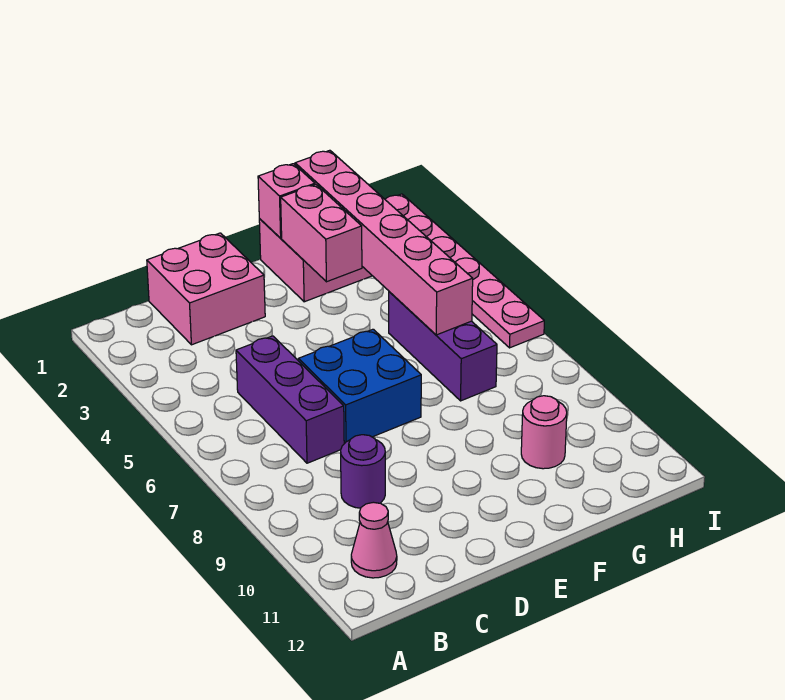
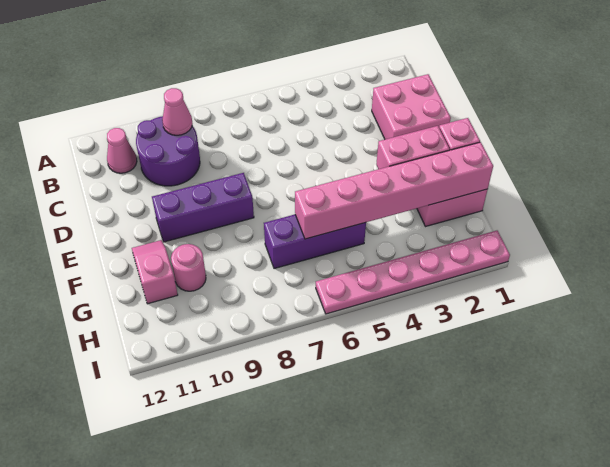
none -> pink cone B9 level 2
purple brick C5:C7 level 1 -> purple brick E8:E10 level 1
purple round brick C9 level 1 -> purple round brick B9:C10 level 1
blue brick D6:E7 level 1 -> none
none -> pink slope F11:G11 level 1 top G

